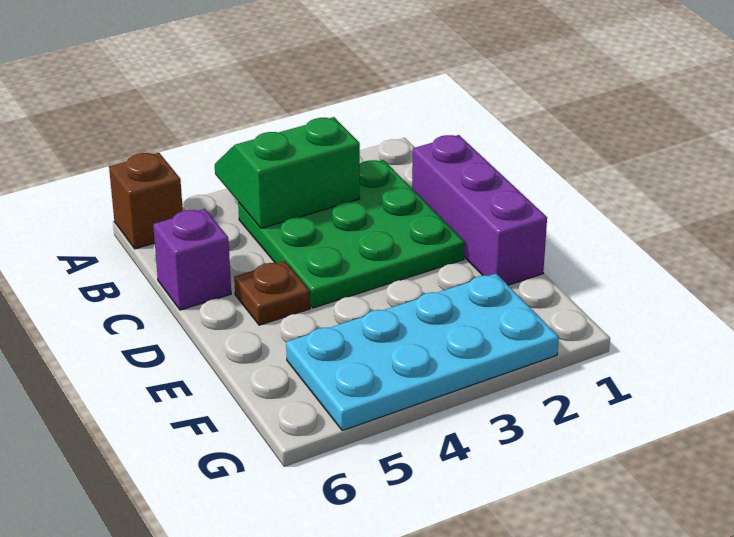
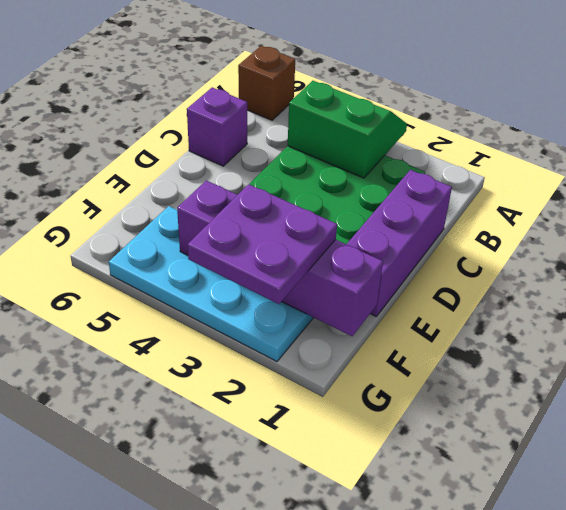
brown plate D5 level 1 -> none
none -> purple brick F1:F4 level 2
none -> purple plate F2:G3 level 3

